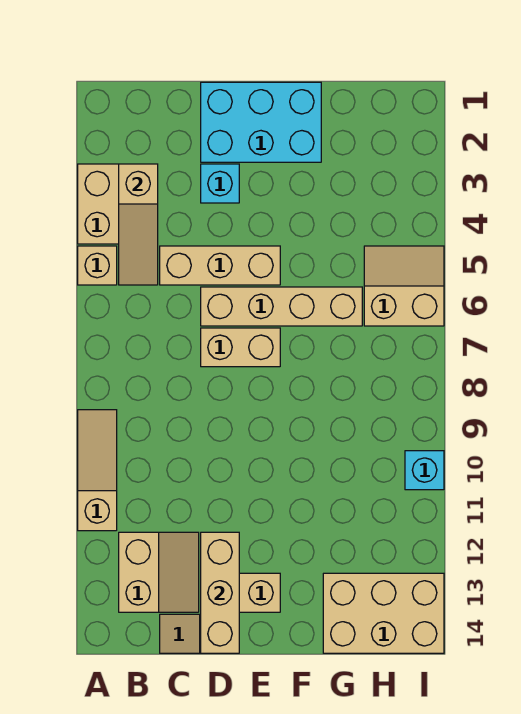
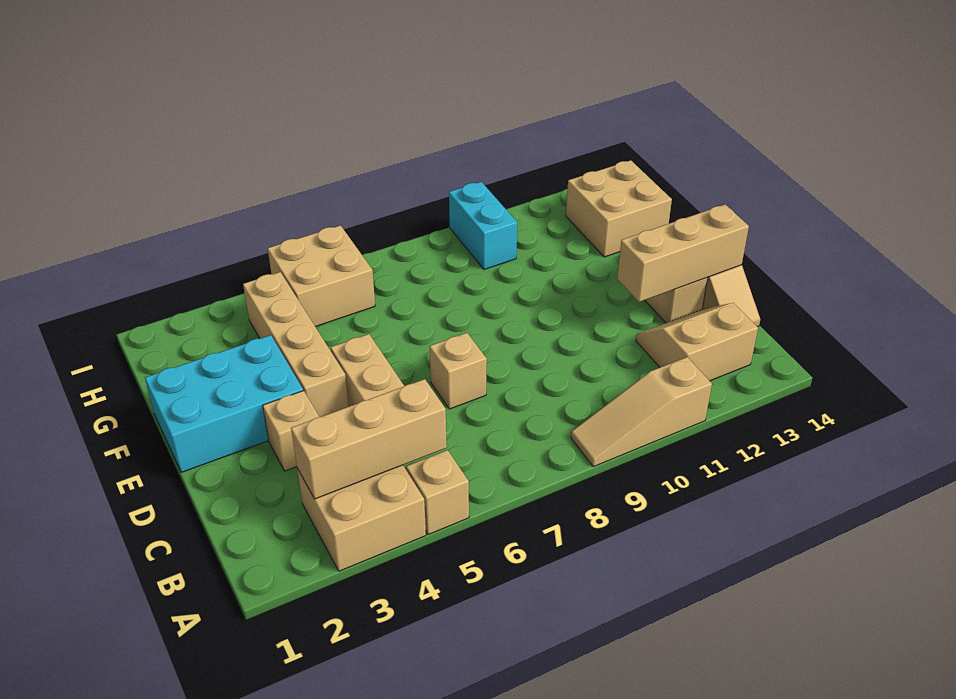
tan slope B3:B5 level 2 top 3 -> tan brick B3:B5 level 2
cyan brick D1:F2 level 1 -> cyan brick E1:F3 level 1
cyan brick D3 level 1 -> tan brick D3 level 1
tan brick D6:G6 level 1 -> tan brick E4:H4 level 1
tan brick D7:E7 level 1 -> tan brick D7 level 1
tan brick G13:I14 level 1 -> tan brick G13:H14 level 1
tan slope H5:I6 level 1 top 6 -> tan brick H5:I6 level 1
cyan brick I10 level 1 -> cyan brick H10:I10 level 1

